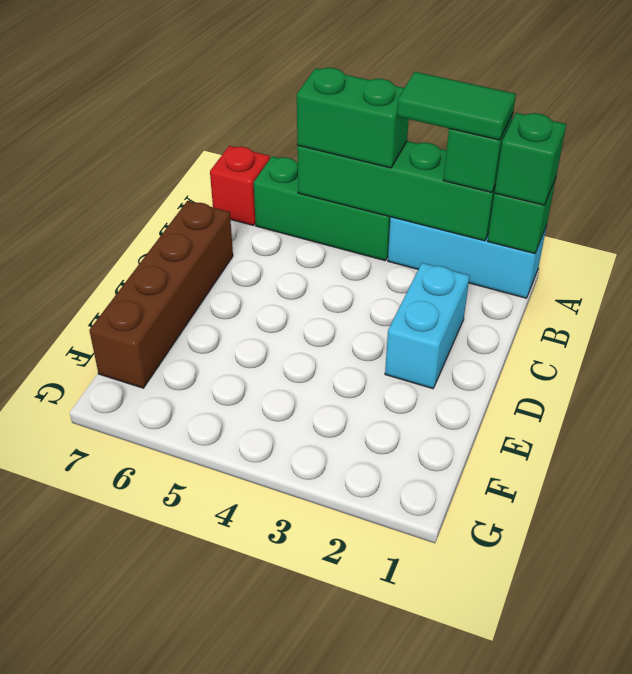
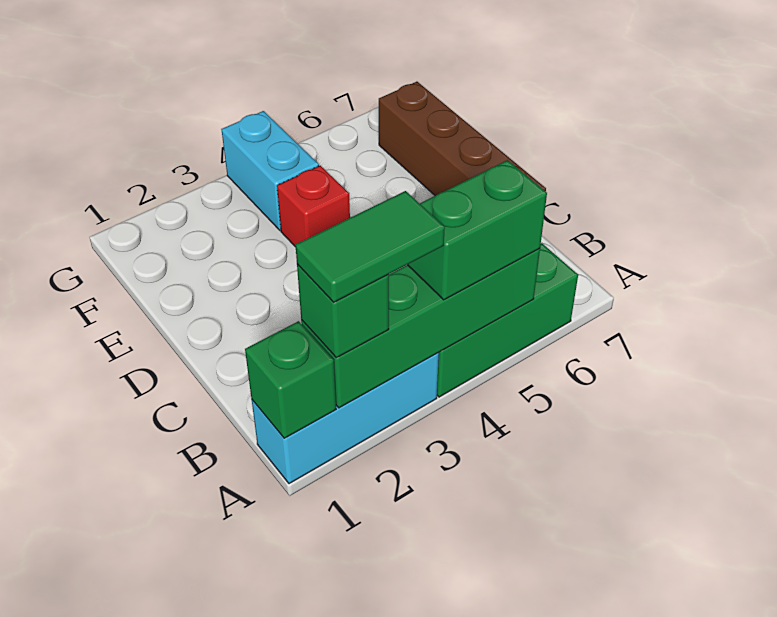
green brick A1 level 3 -> none
red brick A7 level 1 -> red brick E4 level 1
cyan brick C2:D2 level 1 -> cyan brick F4:G4 level 1

